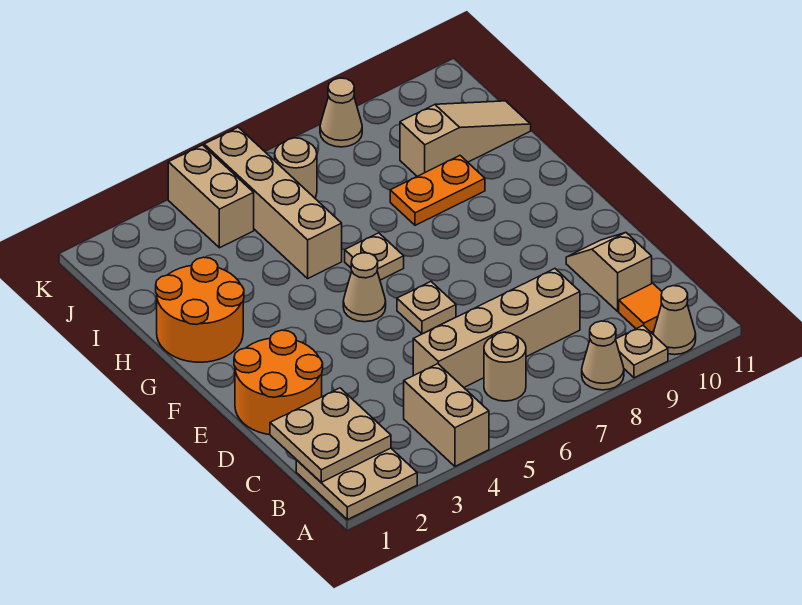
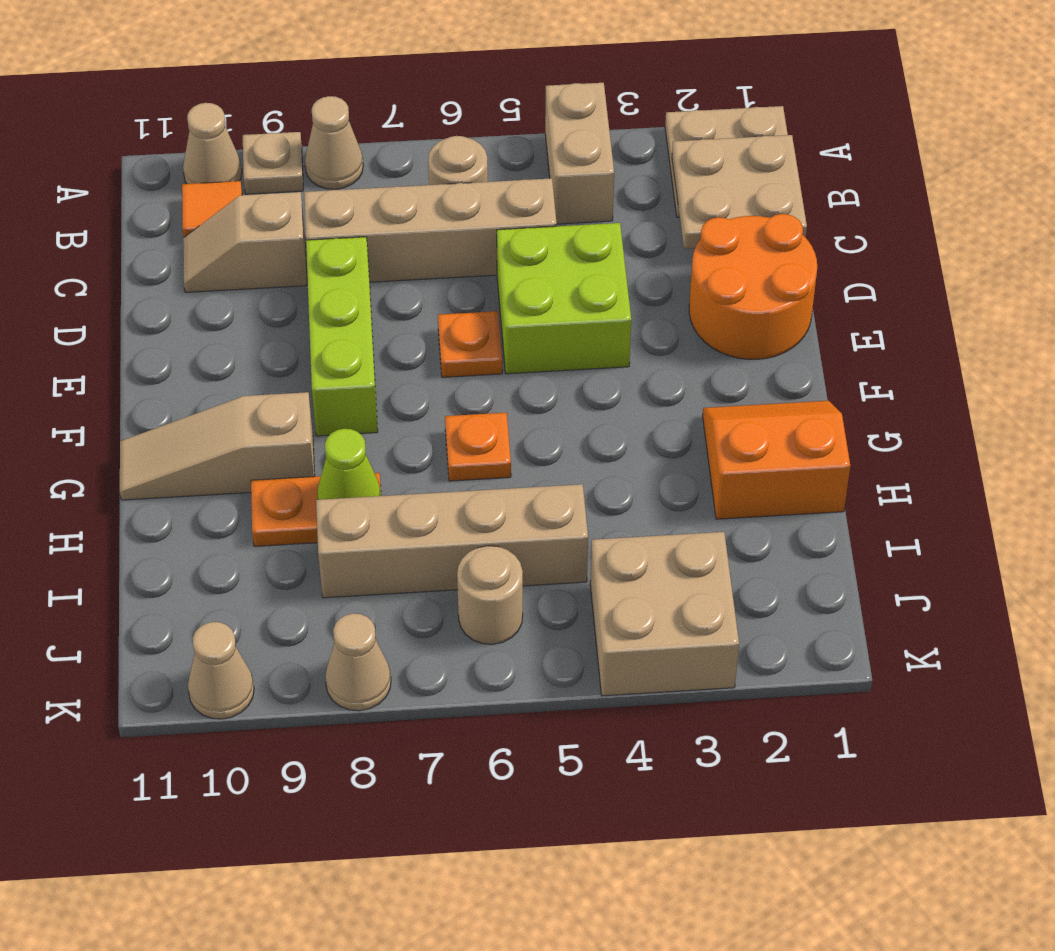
tan slope C10:D10 level 1 top C -> tan slope C9:C10 level 1 top 9
none -> lime brick D4:E5 level 1
none -> lime brick D8:F8 level 1
tan plate E6 level 1 -> orange plate E6 level 1
tan cone F5 level 1 -> tan cone K10 level 1
orange round brick G1:H2 level 1 -> orange slope G1:H2 level 1 top H
tan plate G6 level 1 -> orange plate G6 level 1
tan brick H5:K5 level 1 -> tan brick I5:I8 level 1
none -> lime cone H8 level 2
tan slope I9:I11 level 1 top 9 -> tan slope G9:G11 level 1 top 9
tan brick J4:K4 level 1 -> tan brick J3:K4 level 1

